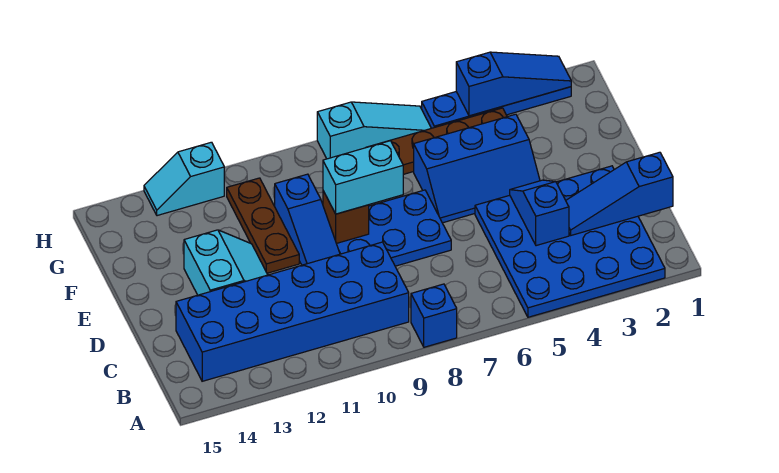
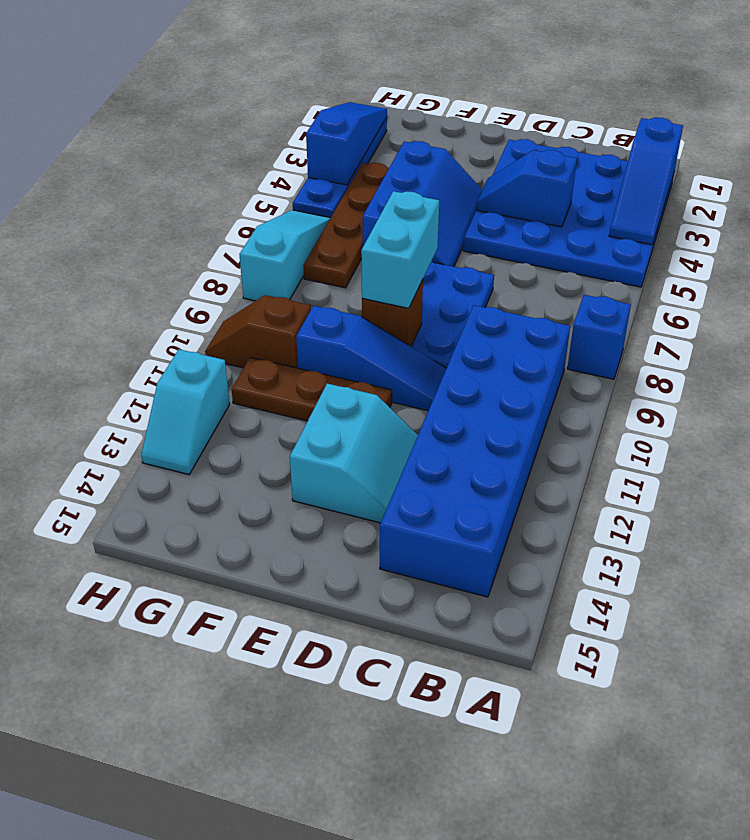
blue slope C1:C3 level 2 top 1 -> blue slope A2:A4 level 2 top 2
cyan slope D12:E13 level 1 top 13 -> cyan slope D12:E13 level 1 top E
none -> brown slope G10:H10 level 1 top G

